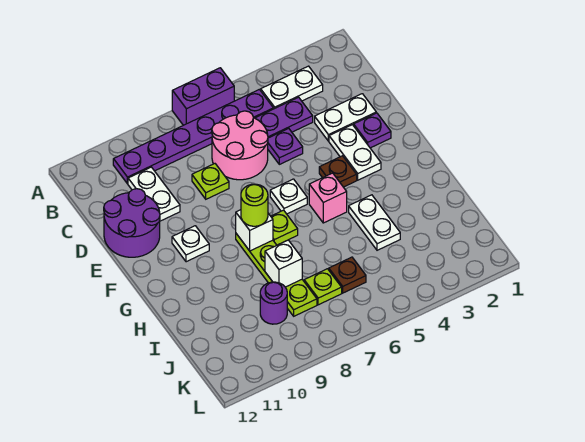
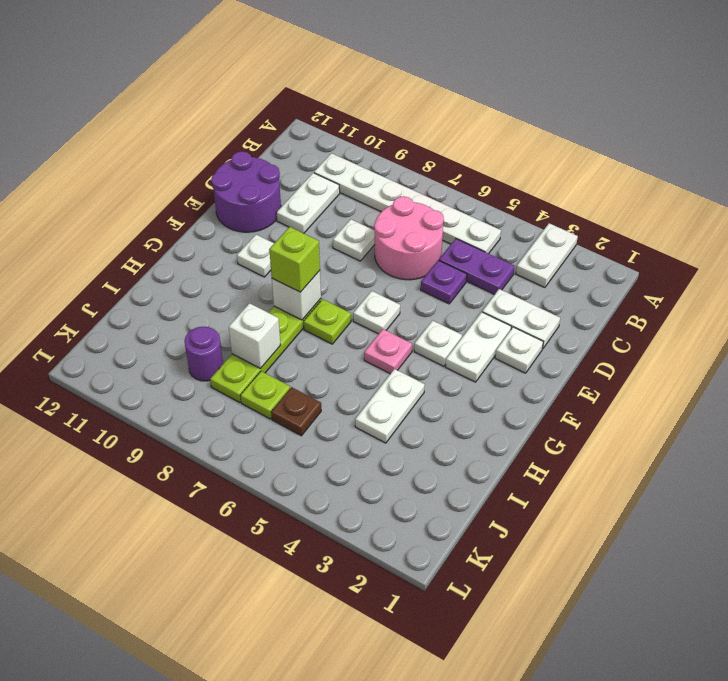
purple brick A6:A7 level 1 -> none
white plate B3:B4 level 1 -> white plate A3:B3 level 1
purple plate B5:B10 level 1 -> white plate B5:B10 level 1
lime plate D8 level 1 -> white plate D8 level 1
purple plate E2 level 1 -> white plate E2 level 1
brown plate F4 level 1 -> white plate F4 level 1
pink brick G5 level 1 -> pink plate G5 level 1
lime round brick G8 level 3 -> lime brick G8 level 3

